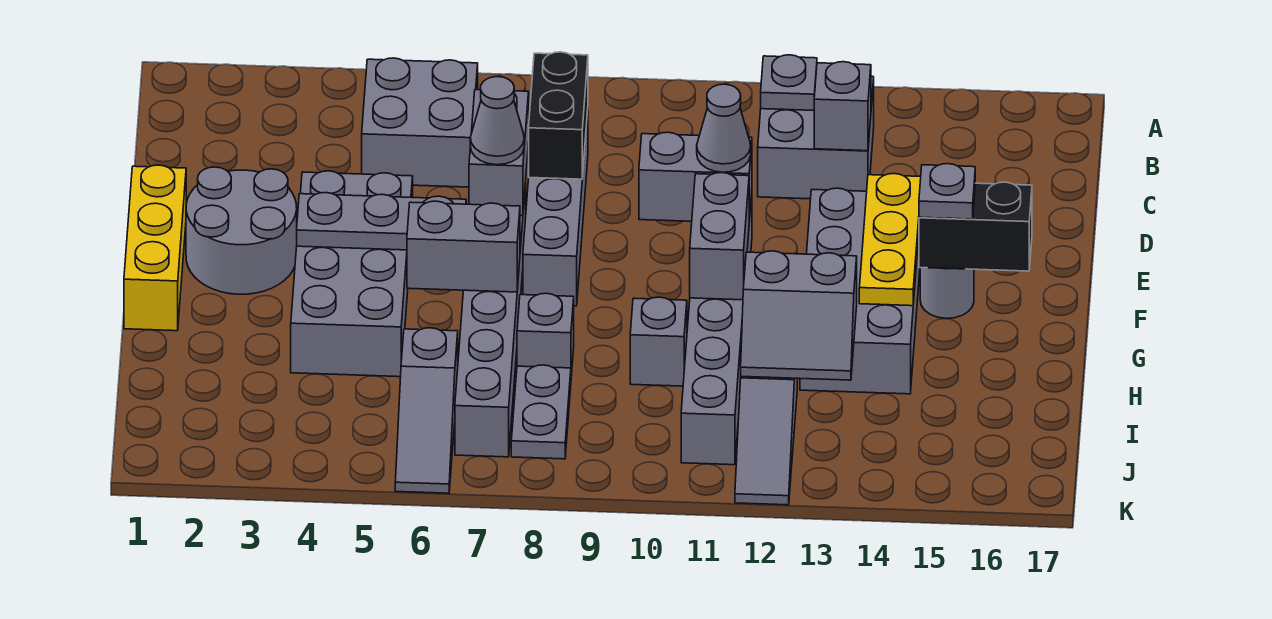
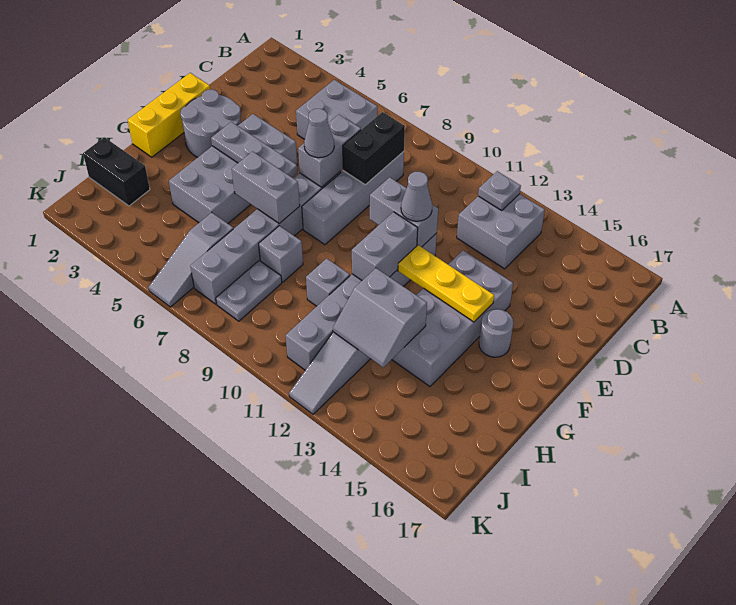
grey brick C13 level 2 -> none
yellow plate E14:G14 level 2 -> yellow plate F12:F14 level 2
black brick F15:F16 level 2 -> black brick I1:I2 level 1
grey plate F15 level 3 -> none

